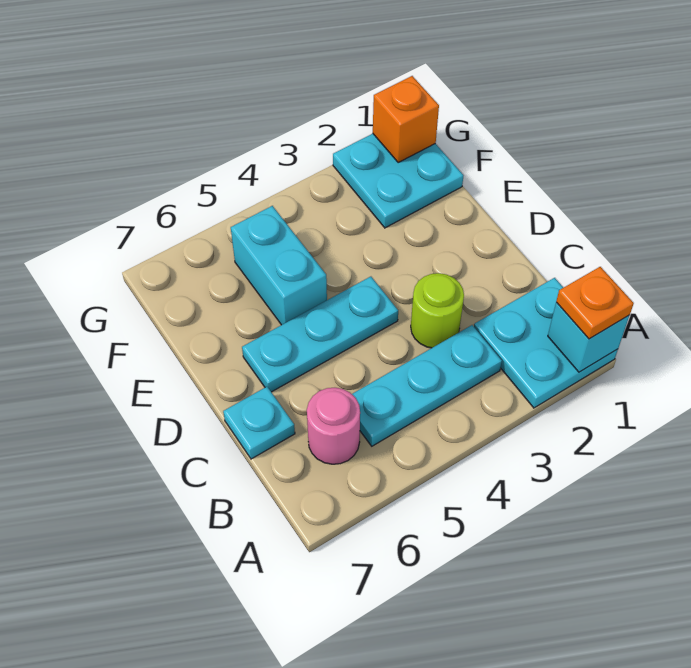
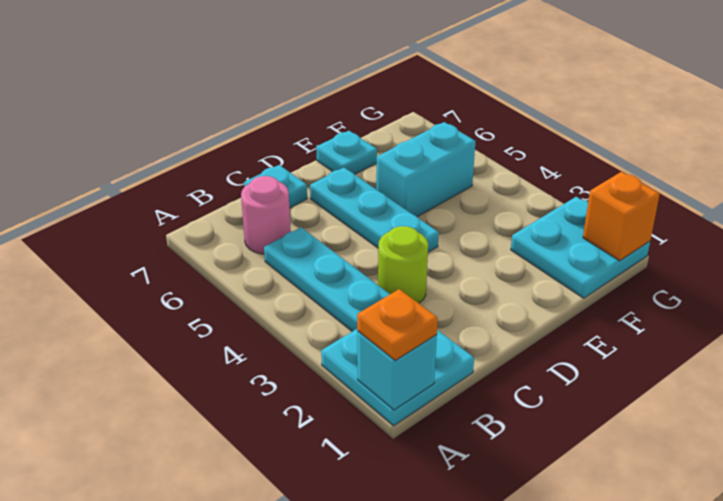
none -> cyan plate E7 level 1

